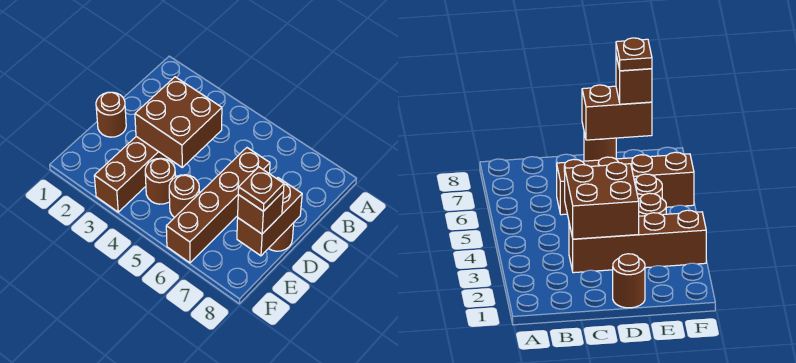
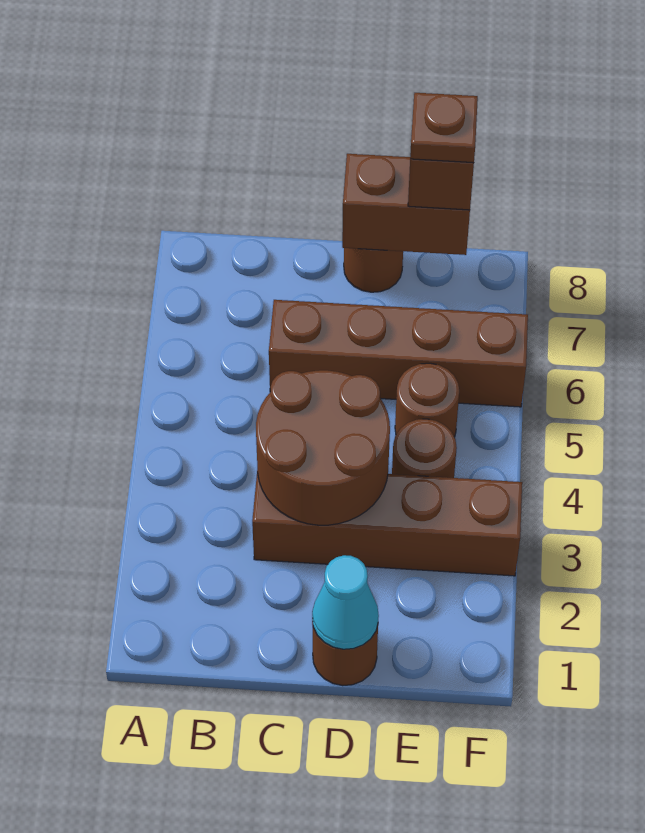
brown brick C3:D4 level 2 -> brown round brick C3:D4 level 2
none -> cyan cone D1 level 2

